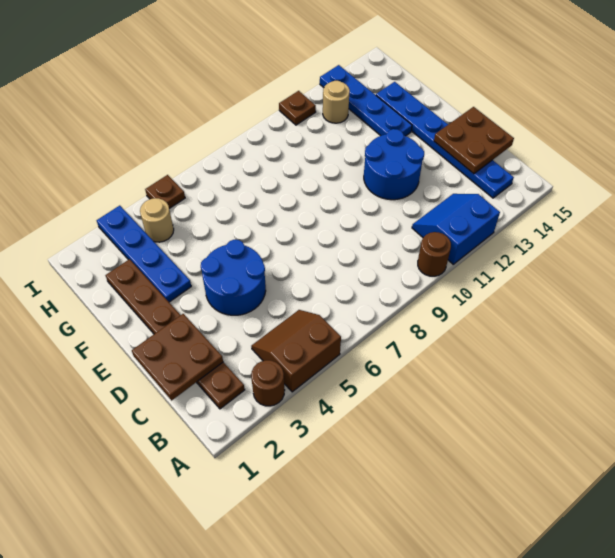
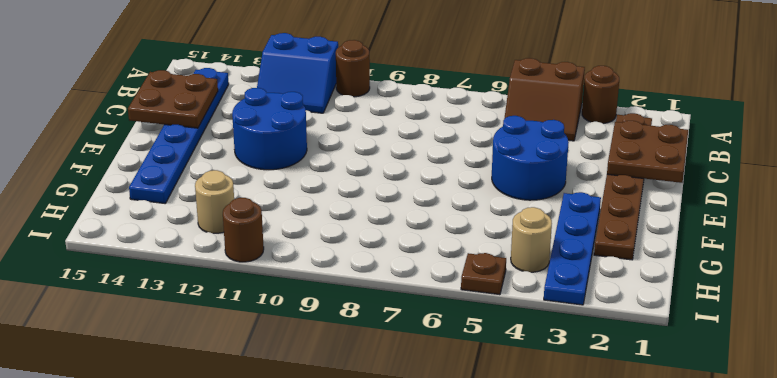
blue plate F13:I13 level 1 -> none
brown plate I11 level 1 -> brown round brick I11 level 1

